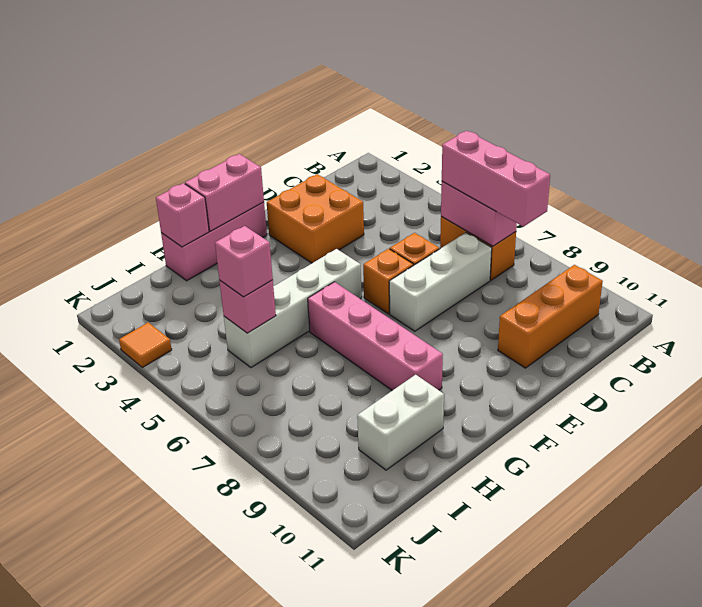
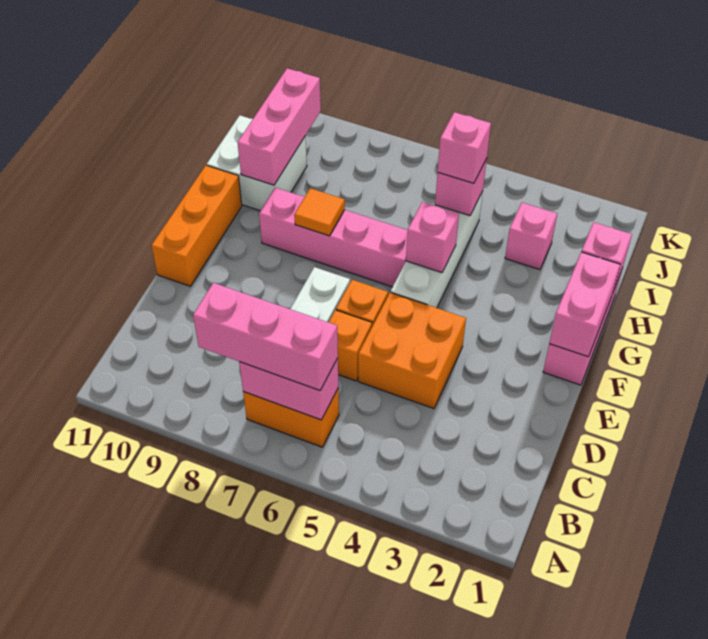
orange brick B10:D10 level 1 -> orange brick E11:G11 level 1
orange brick D2:E3 level 1 -> orange brick D4:E5 level 1
none -> pink brick G5 level 2
white brick H10:I10 level 1 -> white brick H10:I11 level 1
none -> pink brick H10:J10 level 2
none -> pink brick I3 level 1
orange tile K3 level 1 -> orange tile G8 level 2

